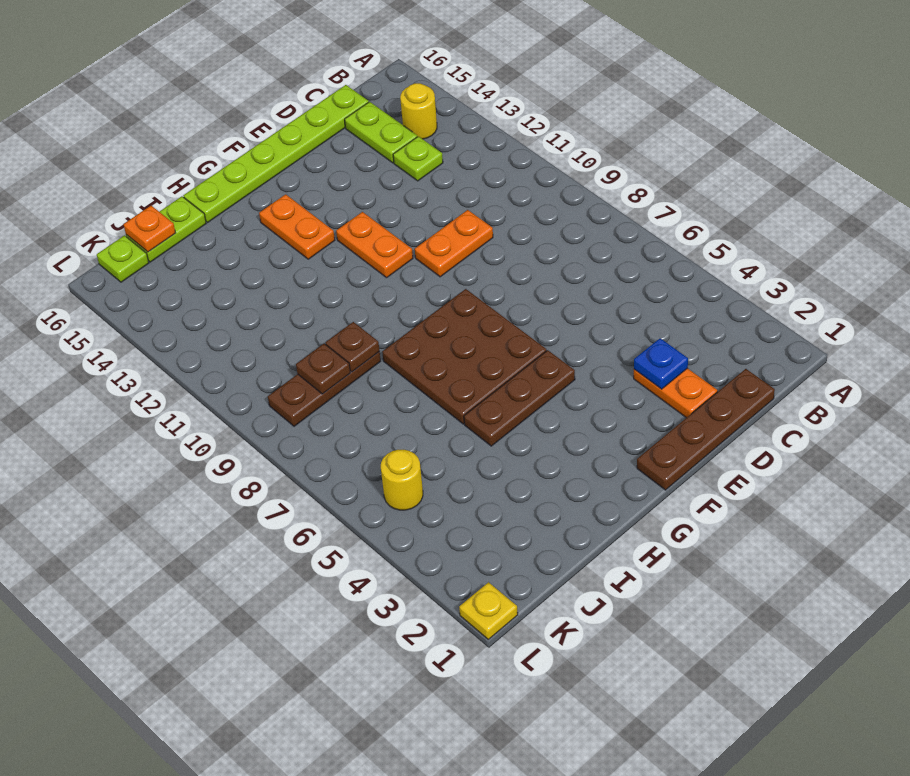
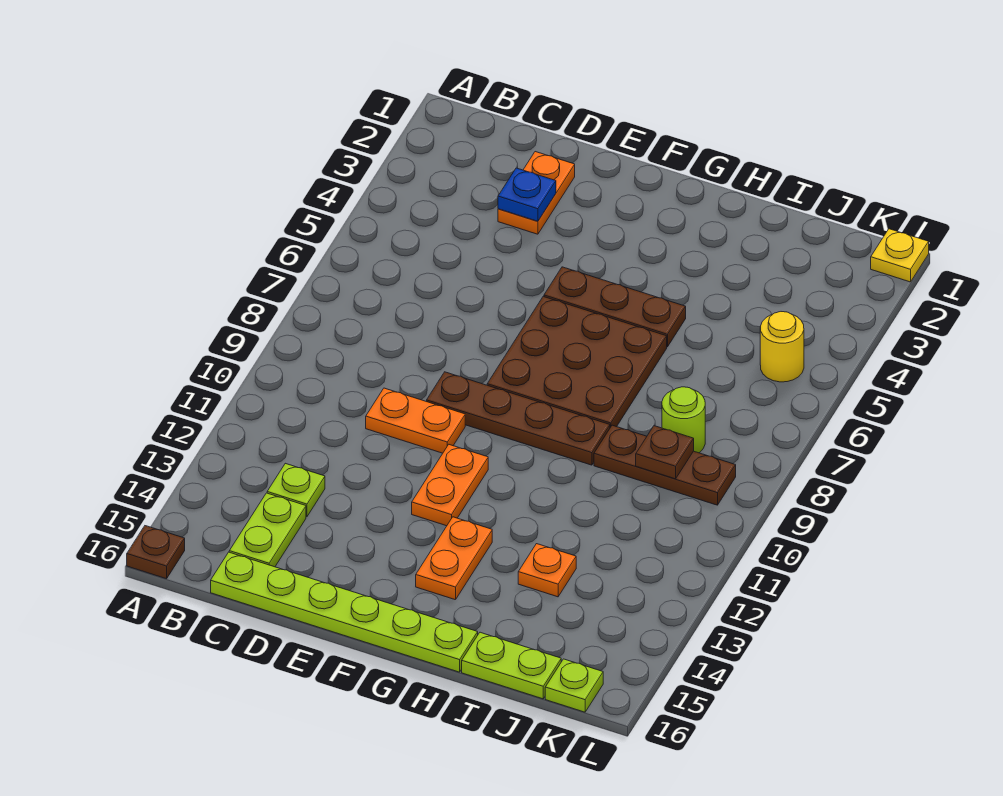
yellow round brick B14 level 1 -> none
brown plate C1:F1 level 1 -> brown plate E9:H9 level 1
brown plate I9 level 2 -> brown plate A16 level 1
none -> lime round brick J8 level 1
orange plate J16 level 2 -> orange plate I13 level 1

